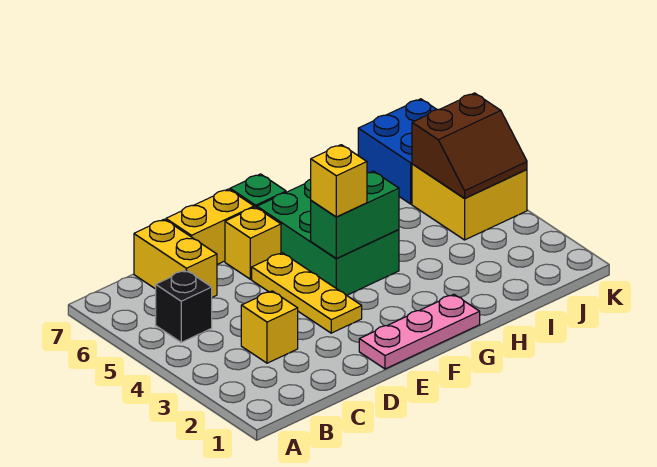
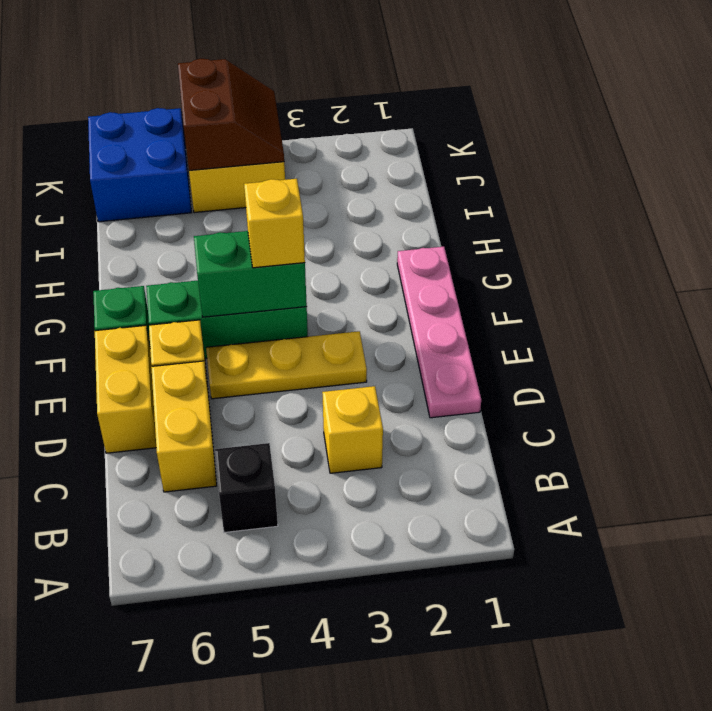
yellow brick C6:C7 level 1 -> yellow brick C6:D6 level 1
pink plate E1:G1 level 1 -> pink plate D1:G1 level 1
green brick F4:G6 level 1 -> green brick F4:F6 level 1
green brick F4:G4 level 2 -> green brick F4:F5 level 2

